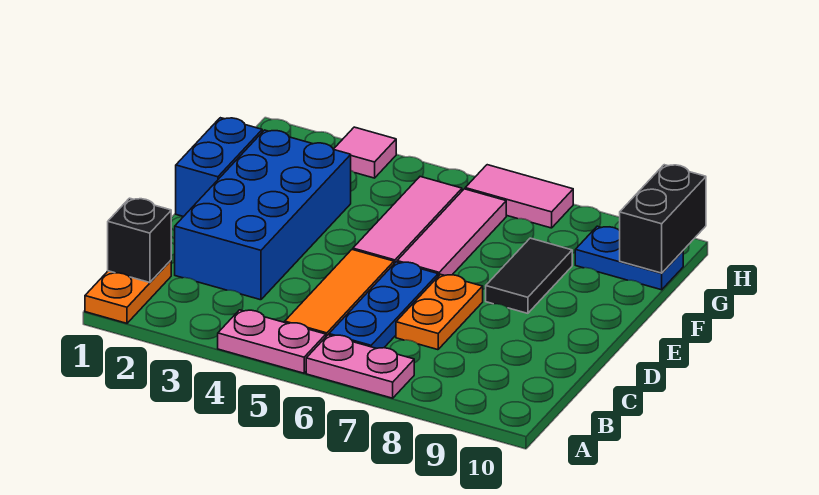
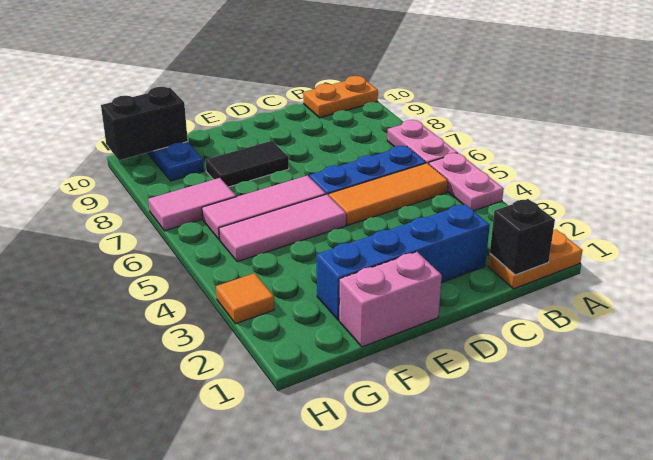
blue brick C2:F3 level 1 -> blue brick C2:F2 level 1
orange plate C7:D7 level 1 -> orange plate A10:B10 level 1
blue brick E1:F1 level 1 -> pink brick E1:F1 level 1
pink tile H3 level 1 -> orange tile H3 level 1
pink tile H6:H7 level 1 -> pink tile G7:H7 level 1

